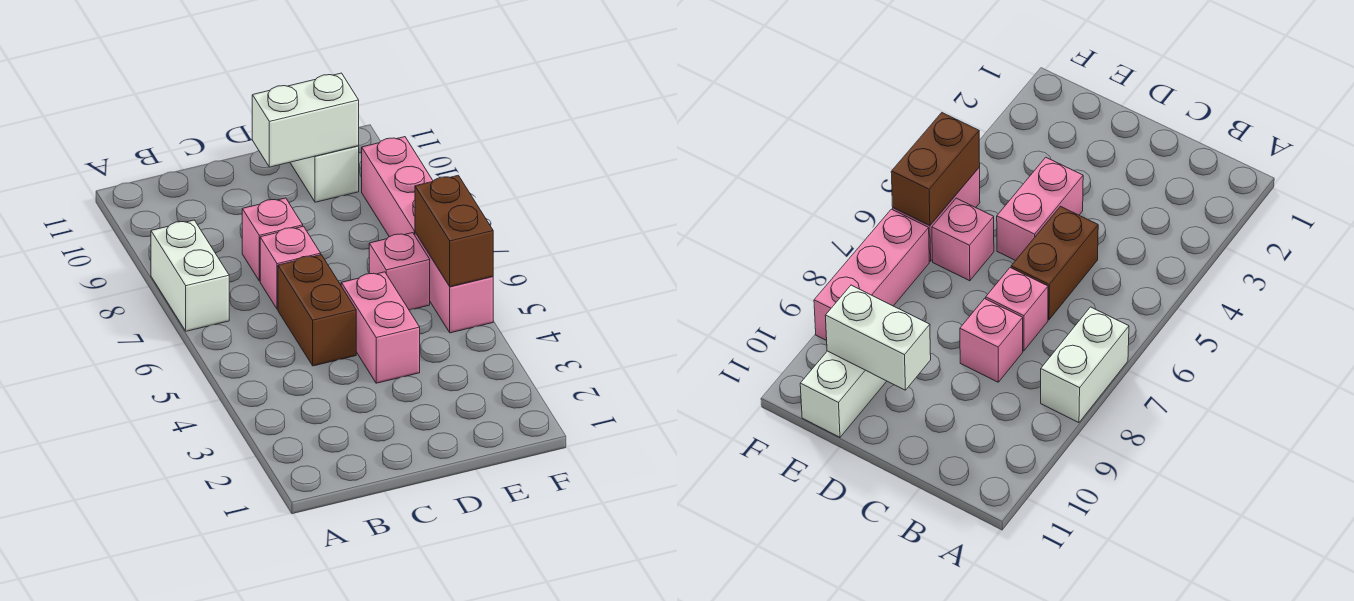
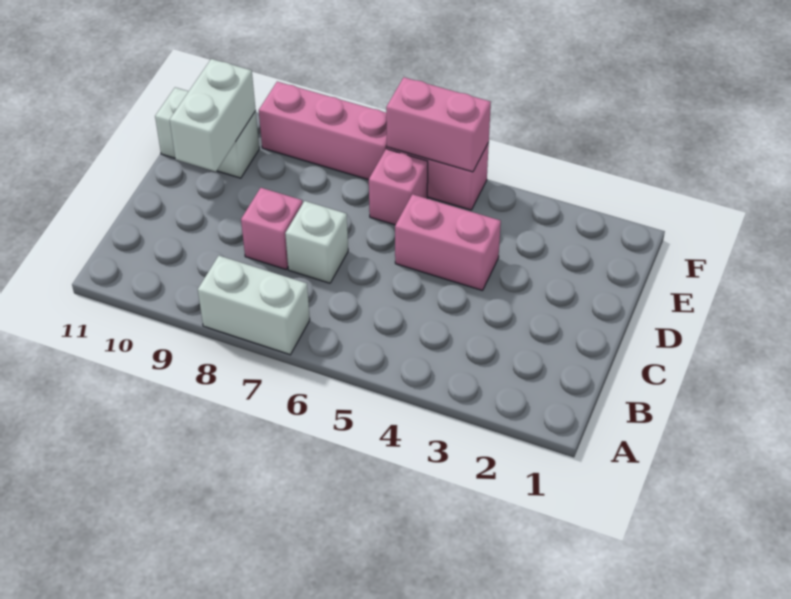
brown brick C5:C6 level 1 -> none
pink brick C7 level 1 -> white brick C7 level 1
brown brick F5:F6 level 2 -> pink brick F5:F6 level 2

